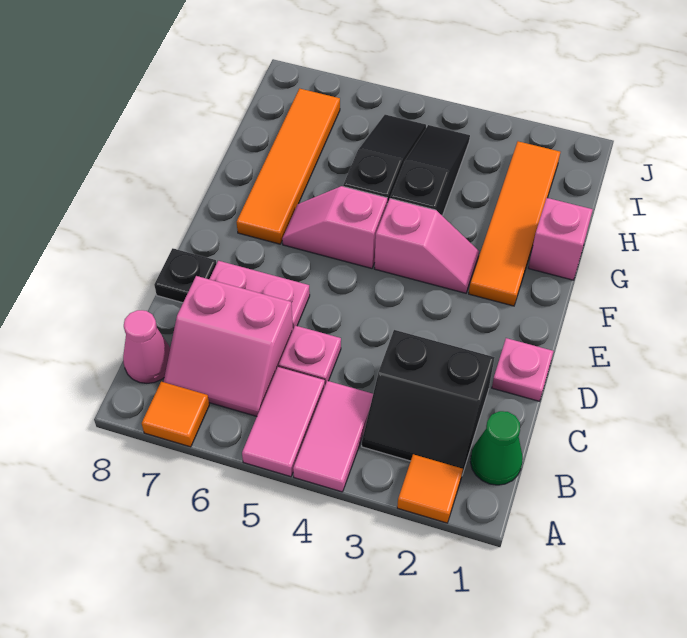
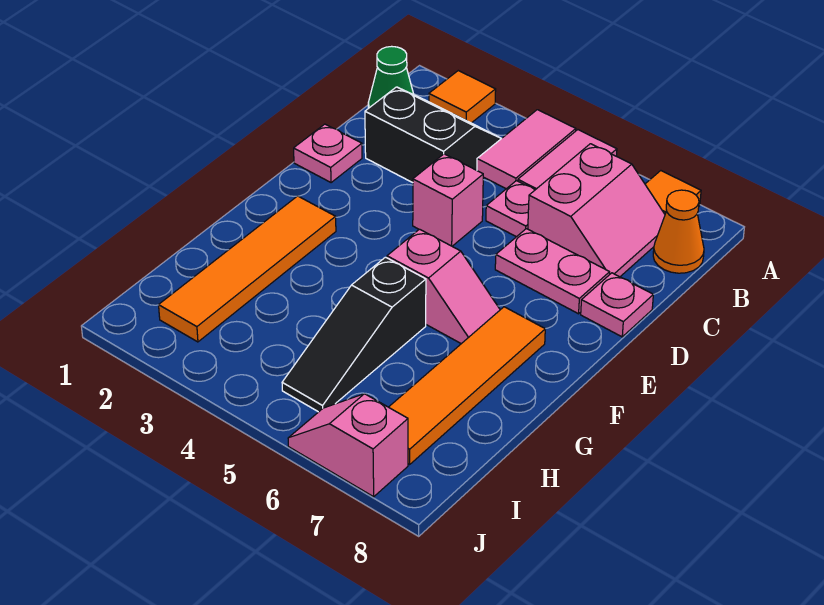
pink slope B6:C7 level 1 top C -> pink slope B6:C7 level 1 top 6
pink cone B8 level 1 -> orange cone B8 level 1
black plate D8 level 1 -> pink plate D8 level 1
pink slope F3:F4 level 1 top 4 -> pink slope J6:J7 level 1 top 7
pink brick G1 level 1 -> pink brick D4 level 1
black slope G4:I4 level 1 top G -> none

